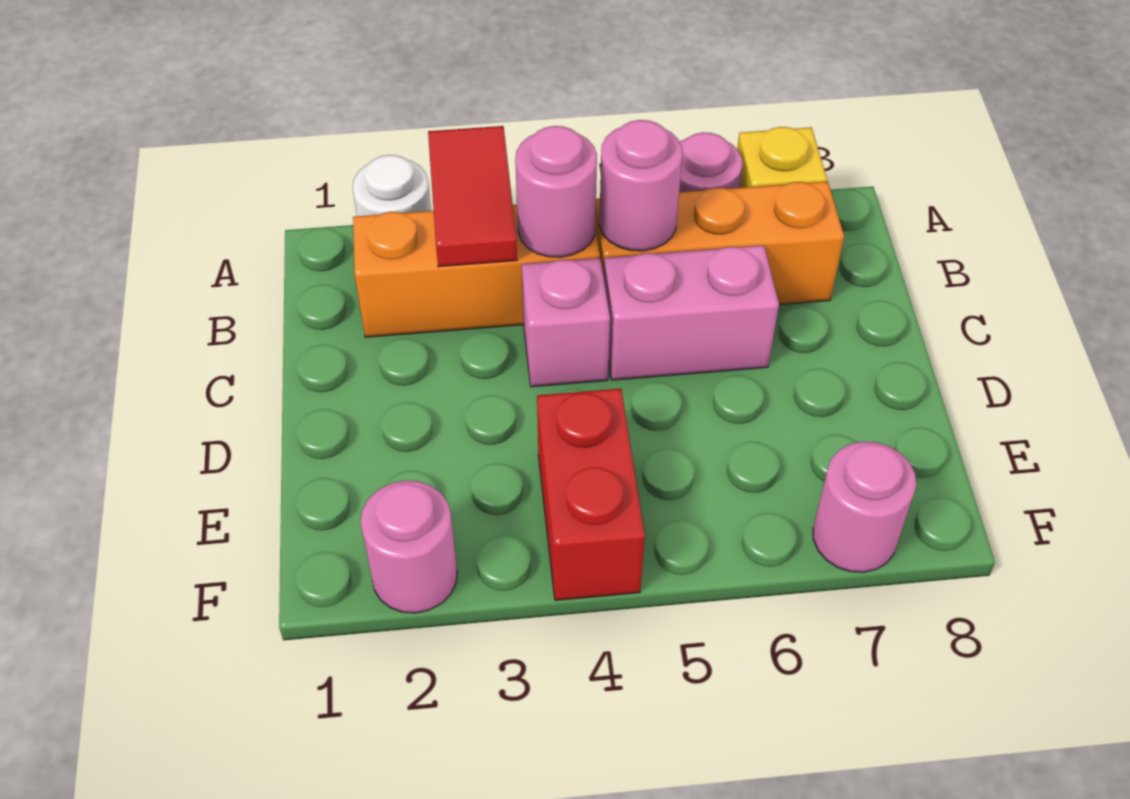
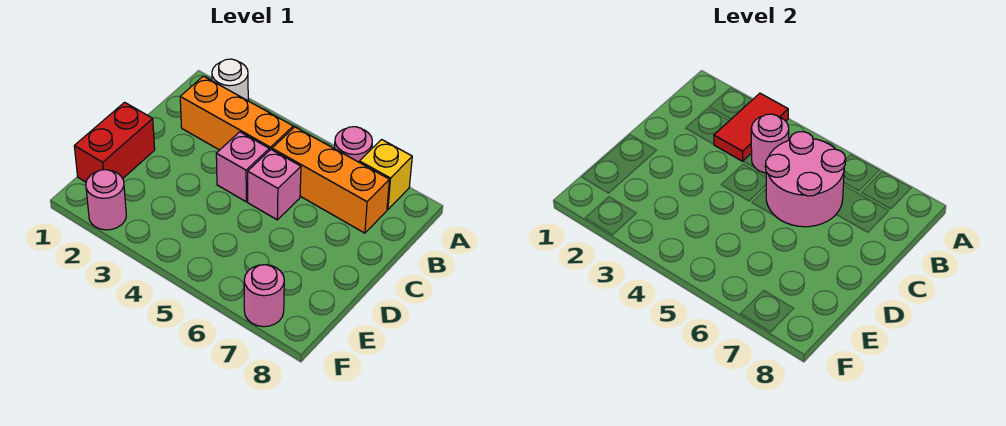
pink round brick B5 level 2 -> pink round brick B5:C6 level 2
pink brick C5:C6 level 1 -> pink brick C5 level 1
red brick E4:F4 level 1 -> red brick D1:E1 level 1

